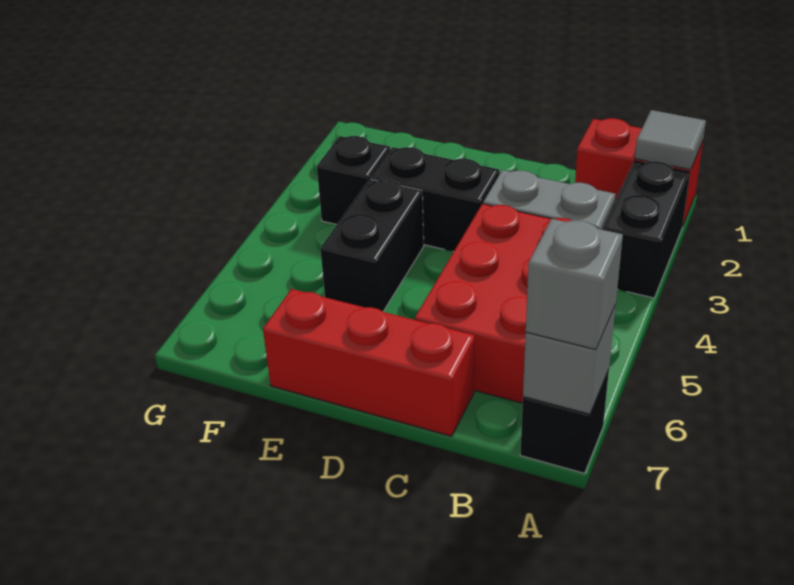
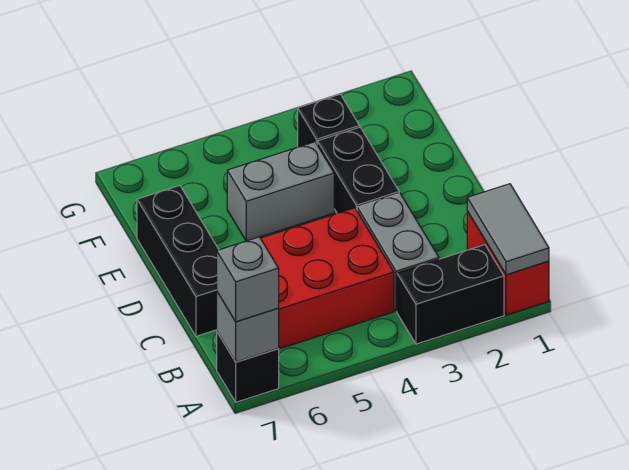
grey tile A1 level 2 -> grey tile A1:B1 level 2
red brick C7:E7 level 1 -> black brick C7:E7 level 1
black brick E4:E5 level 1 -> grey brick E4:E5 level 1

